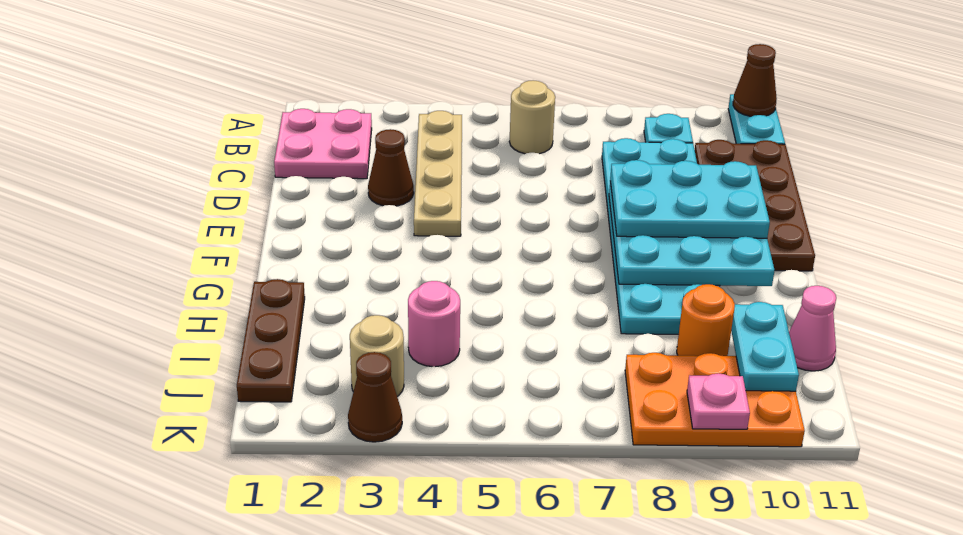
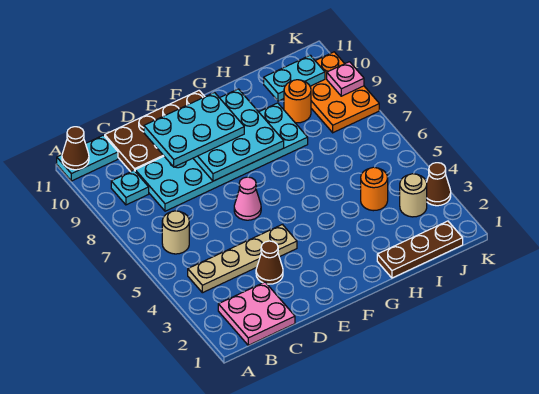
cyan plate E8:F10 level 3 -> cyan plate D9:F10 level 3
pink round brick I4 level 1 -> orange round brick I4 level 1
pink cone I11 level 1 -> pink cone E6 level 1

